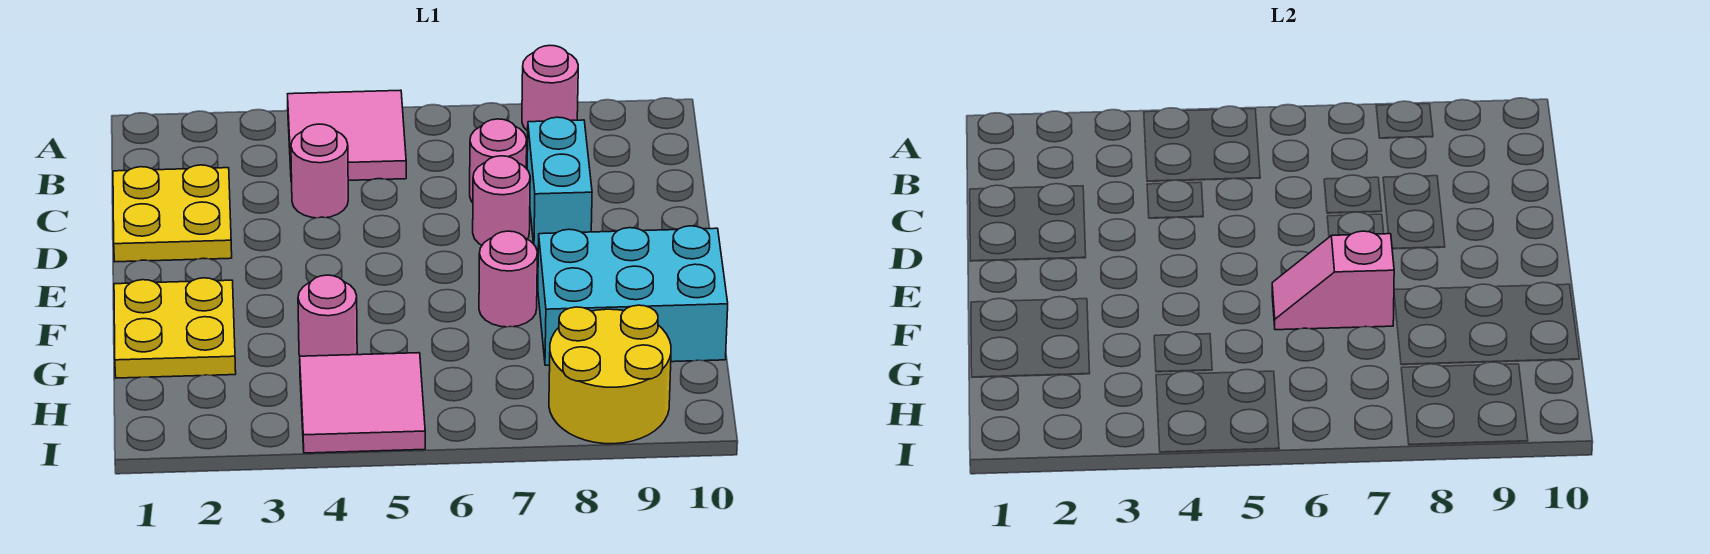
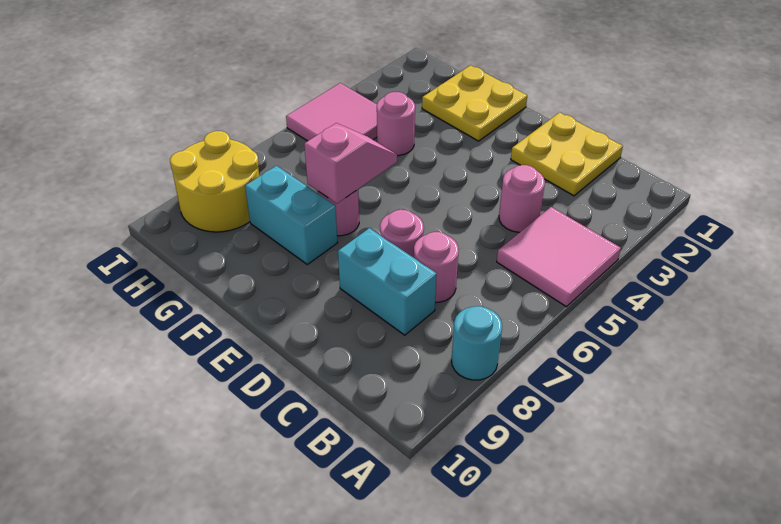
pink round brick A8 level 1 -> cyan round brick A8 level 1
cyan brick F8:G10 level 1 -> cyan brick F8:G8 level 1

